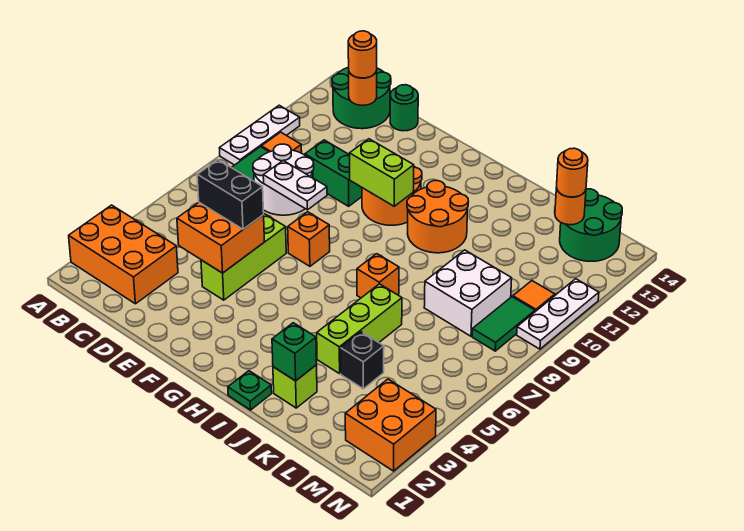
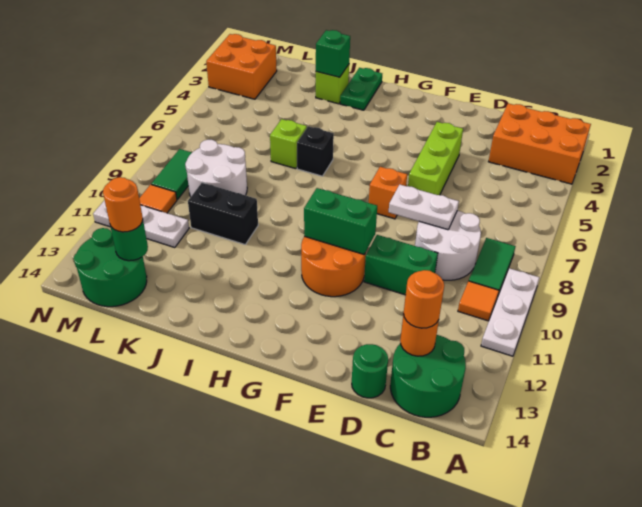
orange brick D4:E5 level 2 -> none
black brick D5:E5 level 3 -> black brick J10:K10 level 1
lime brick F10:G10 level 2 -> green brick F10:G10 level 2
orange round brick H10:I11 level 1 -> none
green plate I1 level 1 -> green plate I1:I2 level 1
orange brick I7 level 1 -> none
lime brick J4:J6 level 1 -> lime brick J6 level 1
black brick K4 level 1 -> black brick I6 level 1
white brick K8:L9 level 1 -> white round brick K8:L9 level 1
orange round brick L13 level 2 -> green round brick L13 level 2
white plate N9:N11 level 1 -> white plate L11:N11 level 1

